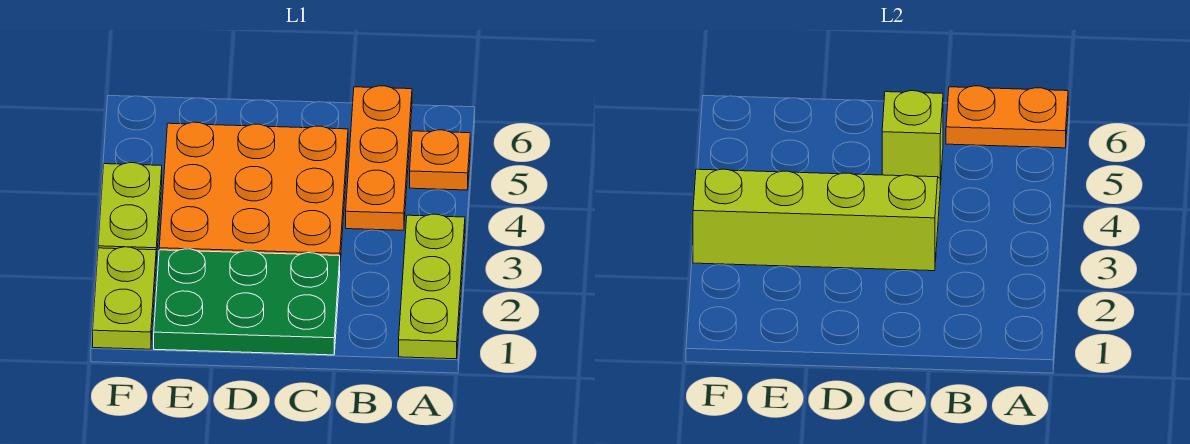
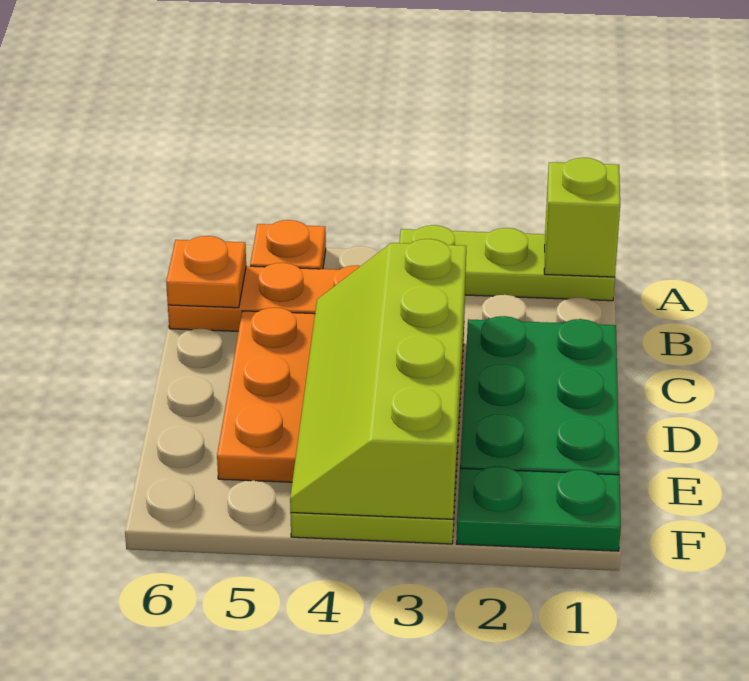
orange plate A6:B6 level 2 -> orange plate B6 level 2
lime brick C5 level 2 -> lime brick A1 level 2
lime plate F1:F2 level 1 -> green plate F1:F2 level 1

